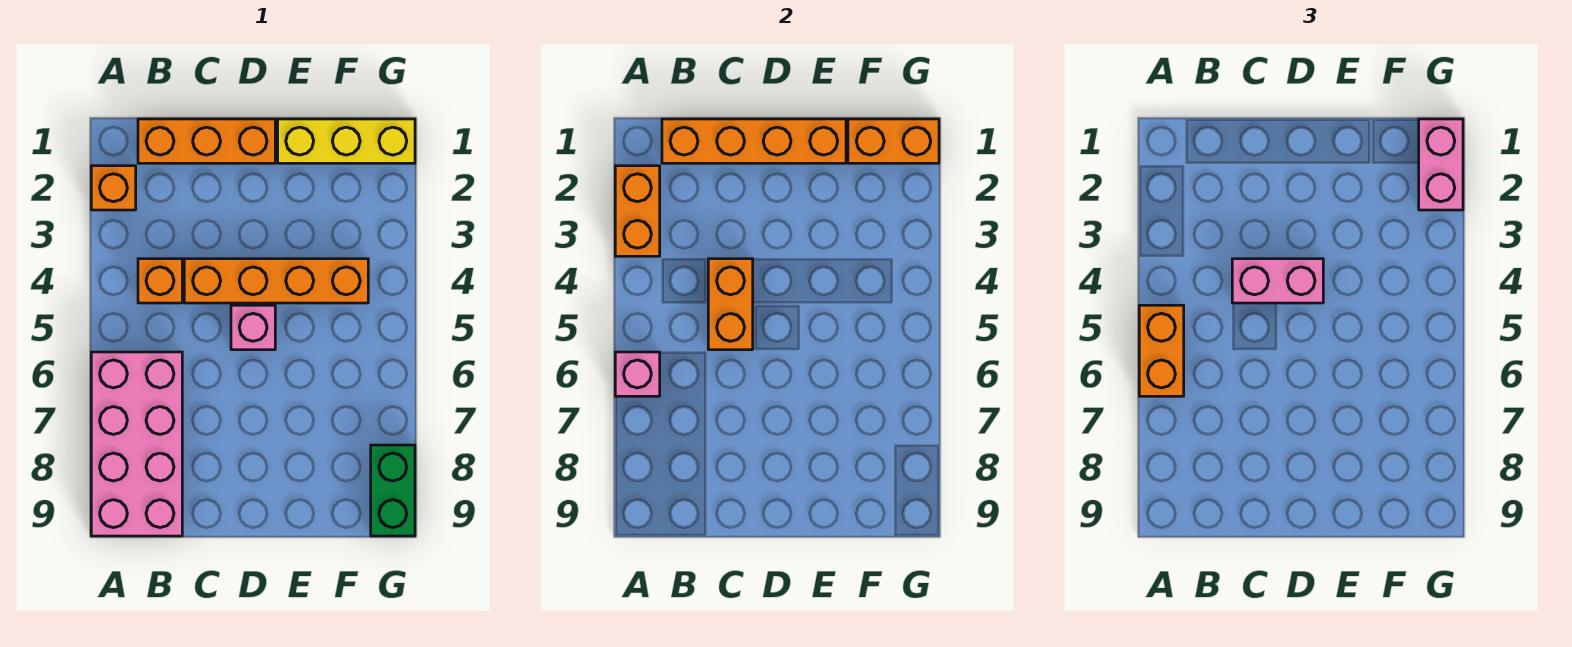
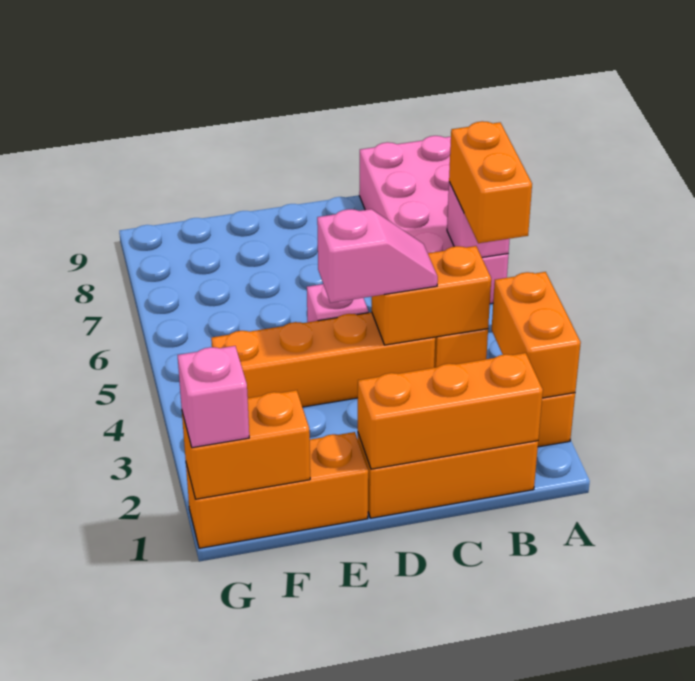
orange brick B1:E1 level 2 -> orange brick B1:D1 level 2
orange brick C4:C5 level 2 -> orange brick B4:C4 level 2
pink brick C4:D4 level 3 -> pink slope C4:D4 level 3 top D
yellow brick E1:G1 level 1 -> orange brick E1:G1 level 1
pink brick G1:G2 level 3 -> pink brick G1 level 3
green brick G8:G9 level 1 -> none

